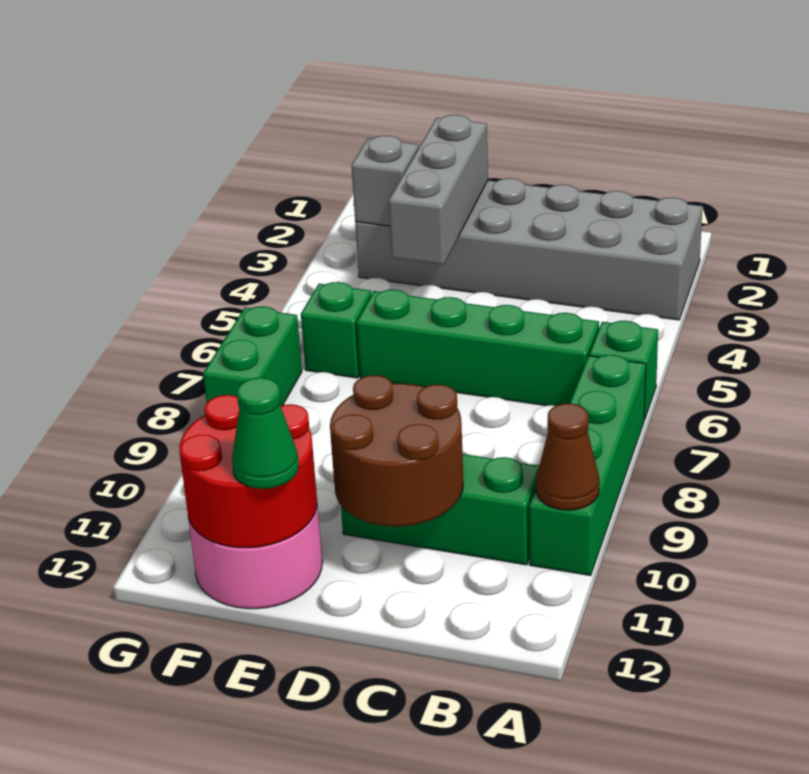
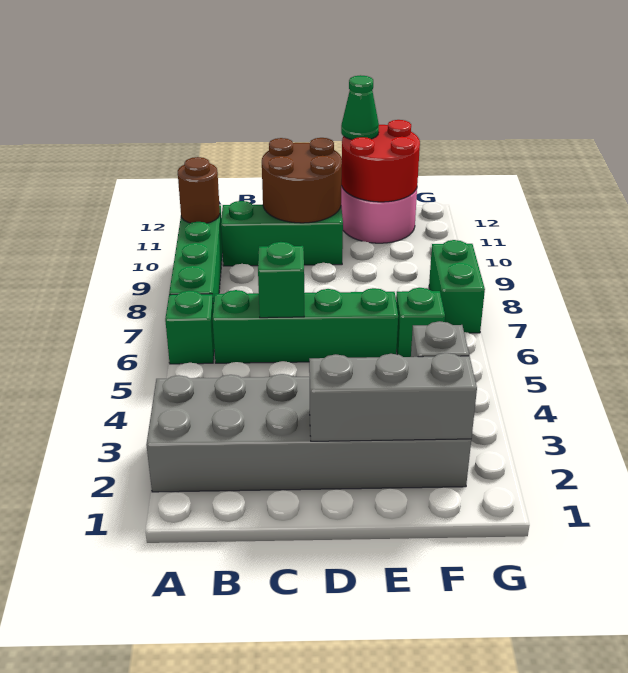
brown cone A10 level 2 -> brown round brick A10 level 2
none -> green brick C6 level 2
grey brick E2:E4 level 2 -> grey brick D2:F2 level 2

